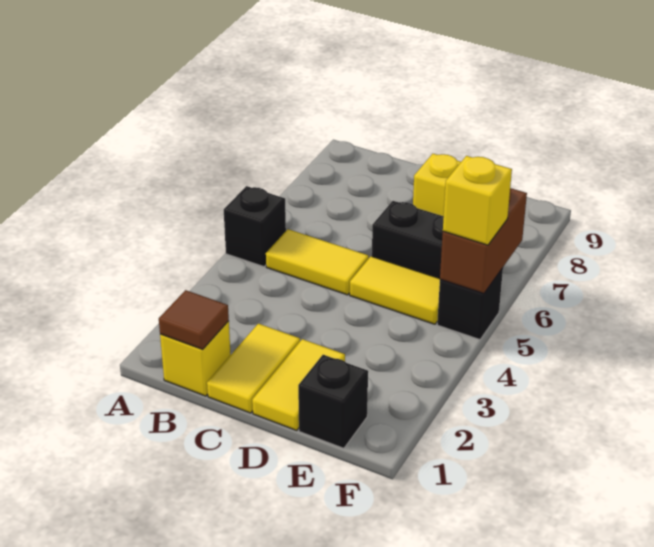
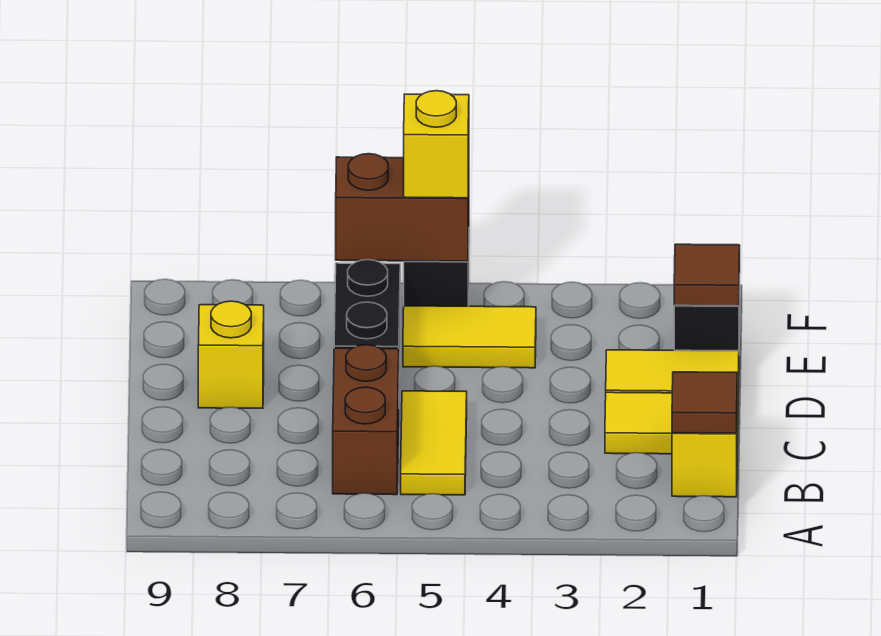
black brick A5 level 1 -> none
none -> brown brick B6:C6 level 1
yellow tile D5:E5 level 1 -> yellow tile E4:E5 level 1
none -> brown tile E1 level 2

